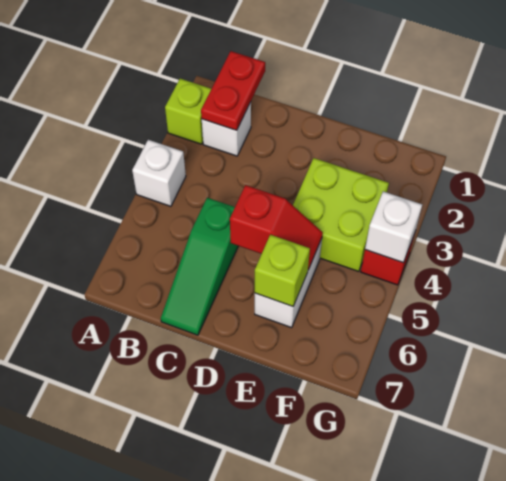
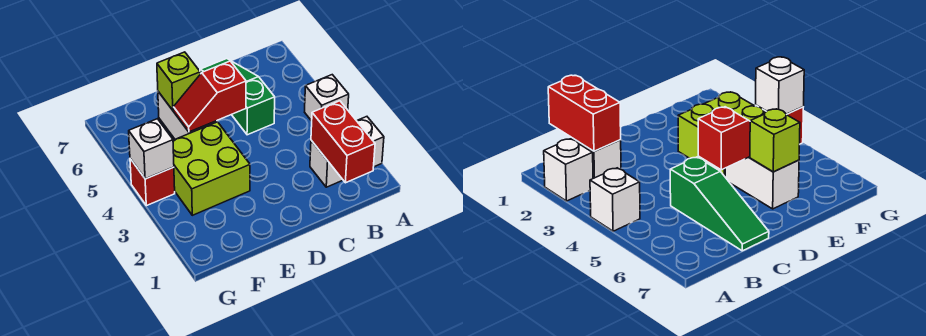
lime brick A2 level 1 -> white brick A2 level 1
red plate B1:B2 level 2 -> red brick B1:B2 level 2

